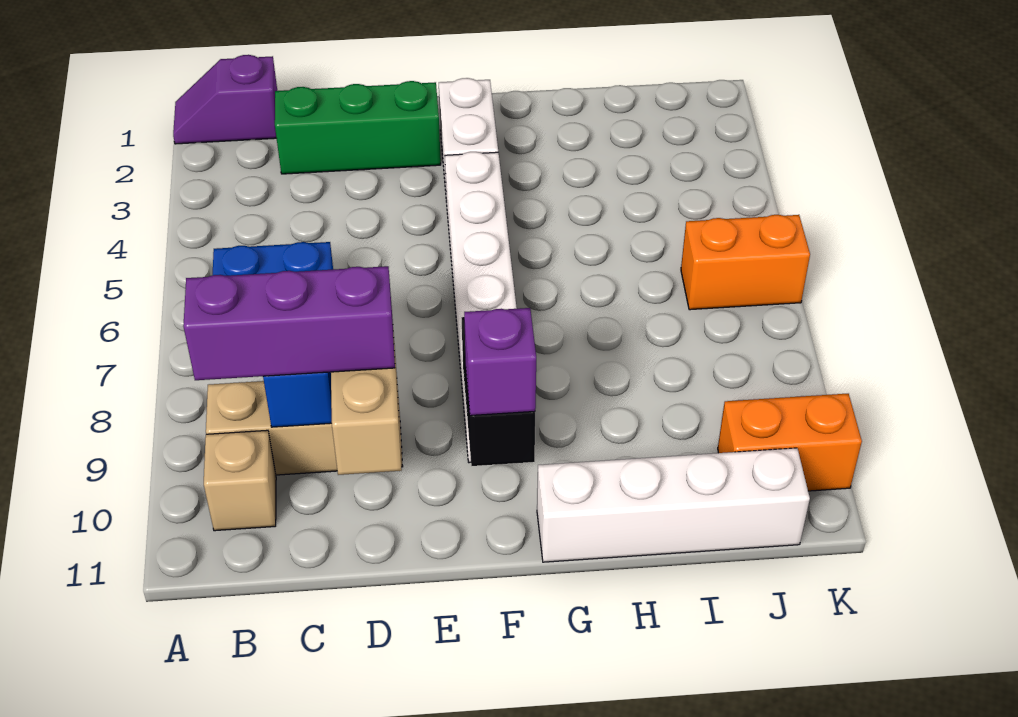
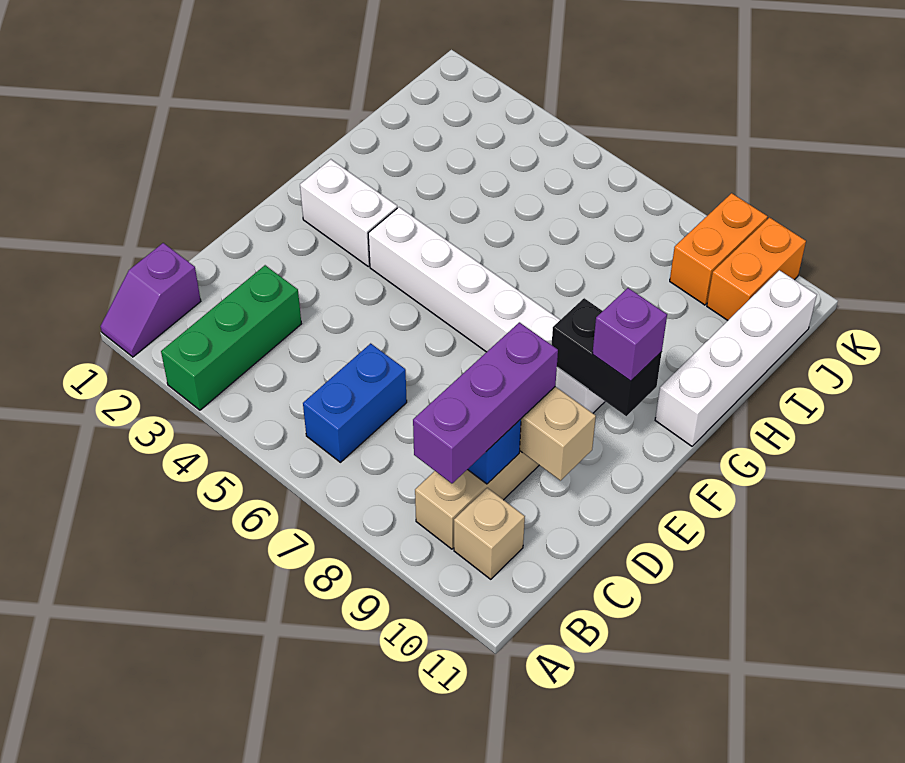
green brick C2:E2 level 1 -> green brick A3:C3 level 1
orange brick J6:K6 level 1 -> orange brick J9:K9 level 1

